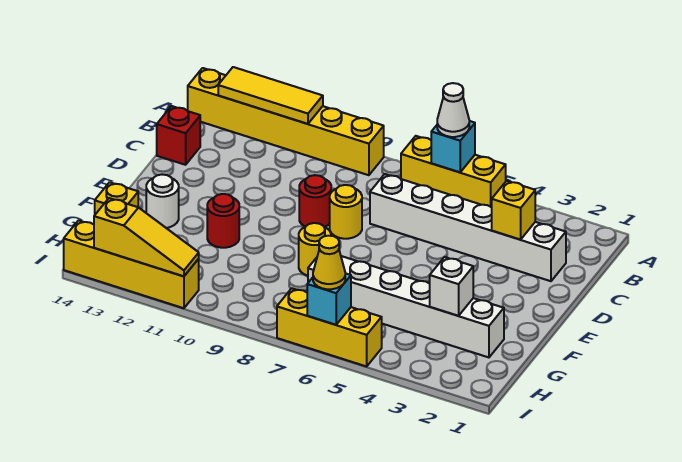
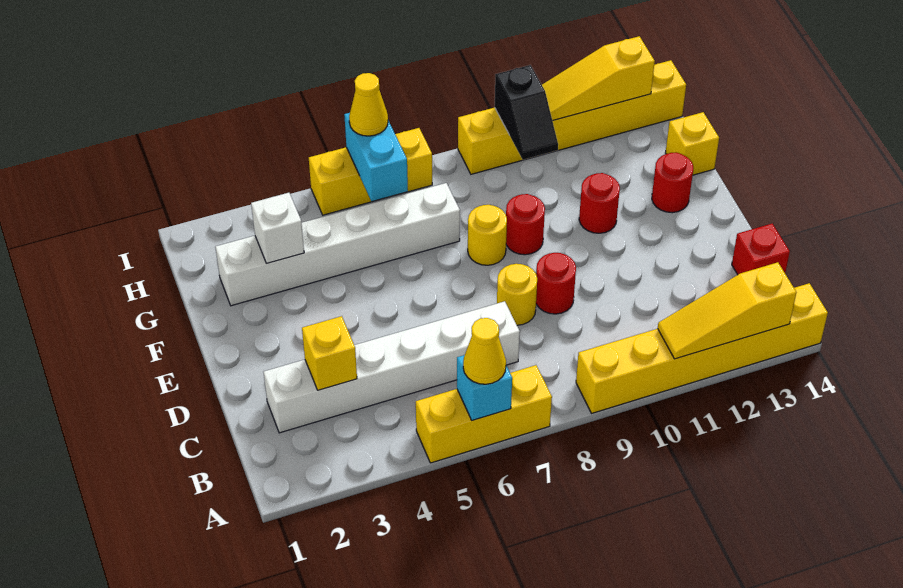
white cone A6 level 3 -> yellow cone A6 level 3
yellow tile A11:A13 level 2 -> yellow slope A11:A13 level 2 top 13
none -> red round brick F9 level 1
white round brick F13 level 1 -> red round brick F13 level 1
none -> black slope H10:I10 level 2 top I
cyan brick I6 level 2 -> cyan brick H6:I6 level 2
yellow brick I11:I14 level 1 -> yellow brick I9:I14 level 1

